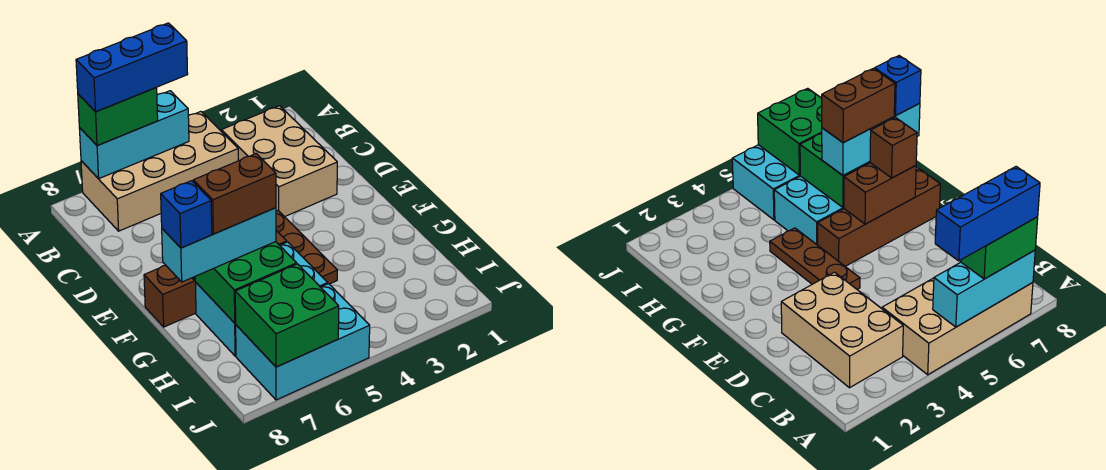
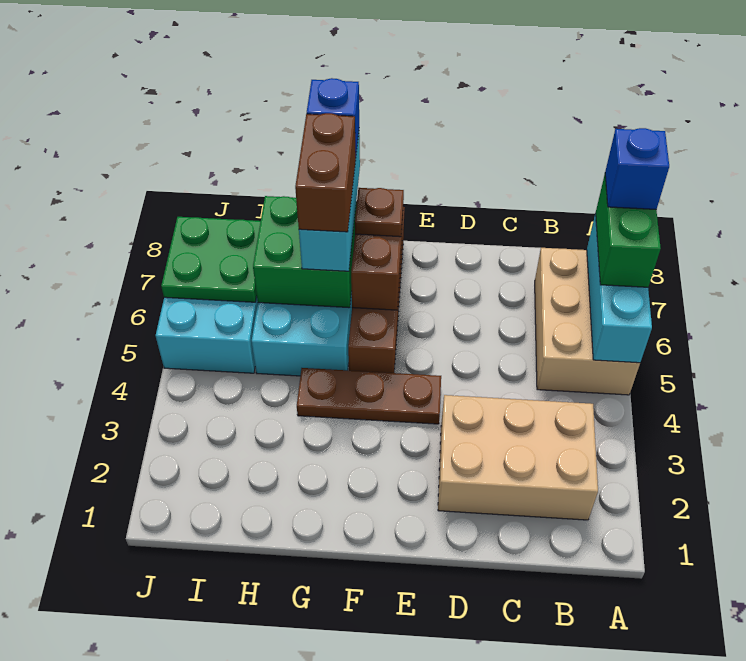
tan brick A4:B7 level 1 -> tan brick A5:B7 level 1
blue brick A5:A7 level 4 -> blue brick A7 level 4
brown brick F7 level 3 -> brown plate F7 level 3
green brick I6:J7 level 2 -> green plate I6:J7 level 2

